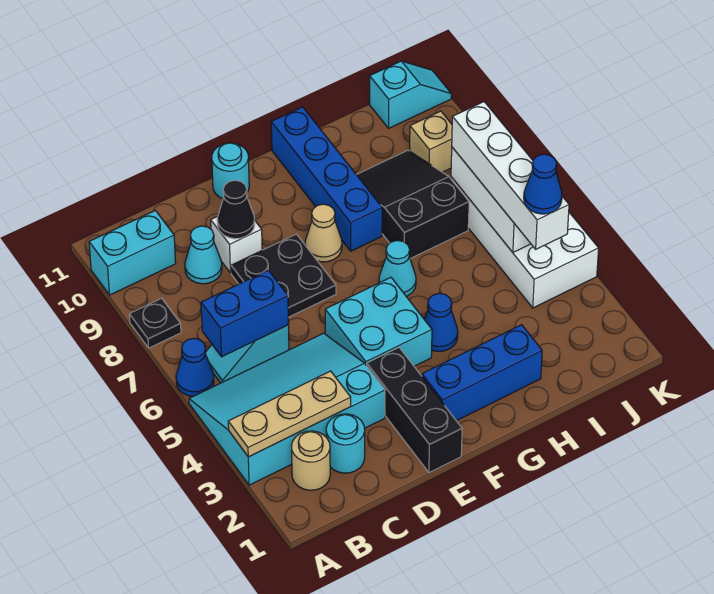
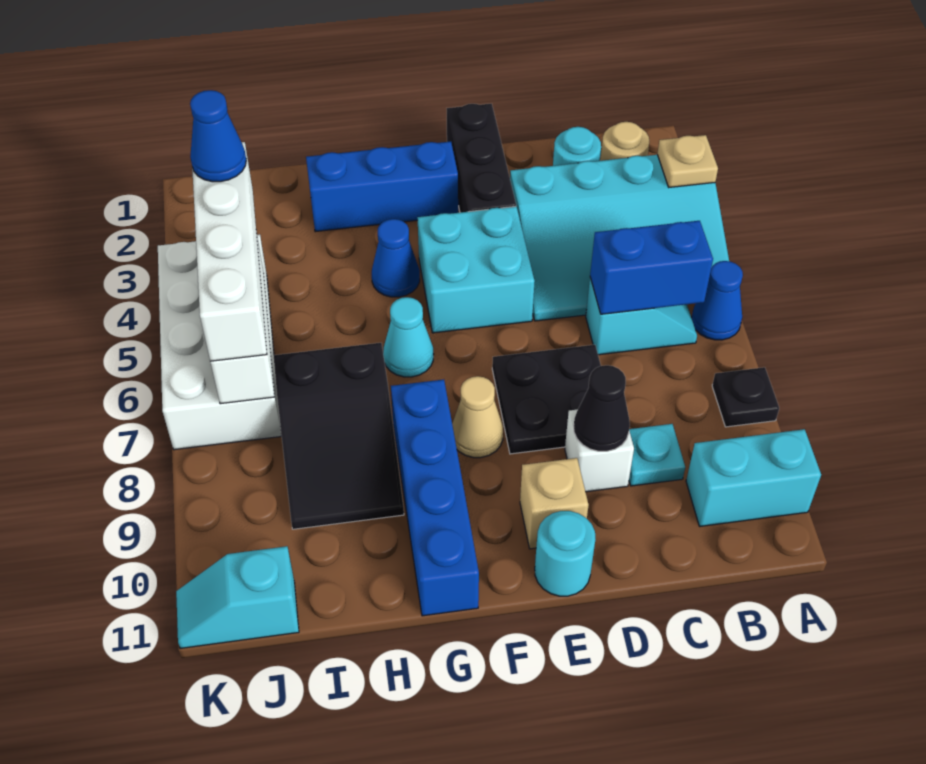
tan plate A3:C3 level 2 -> tan plate A3 level 2
cyan cone C9 level 1 -> cyan plate C9 level 1
tan brick J9 level 1 -> tan brick E10 level 1

